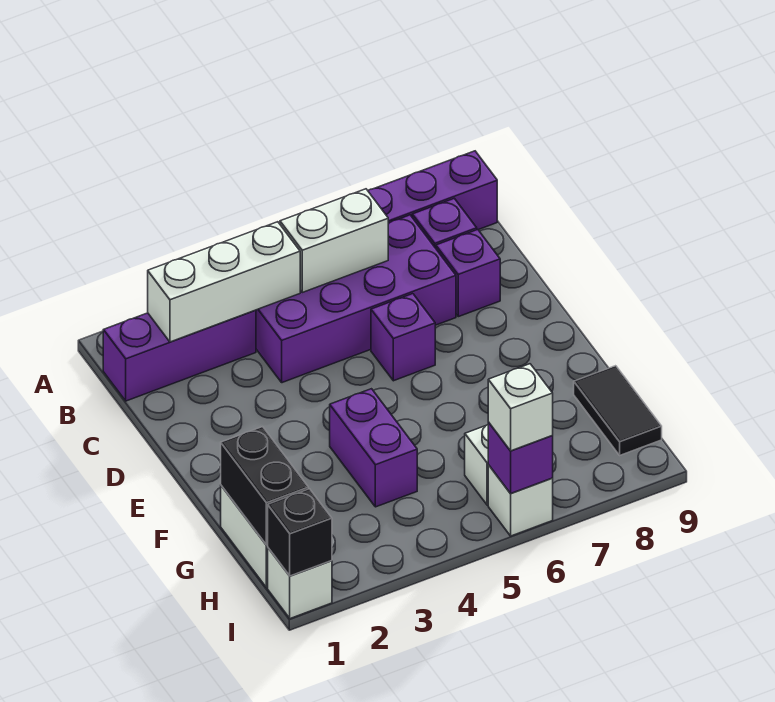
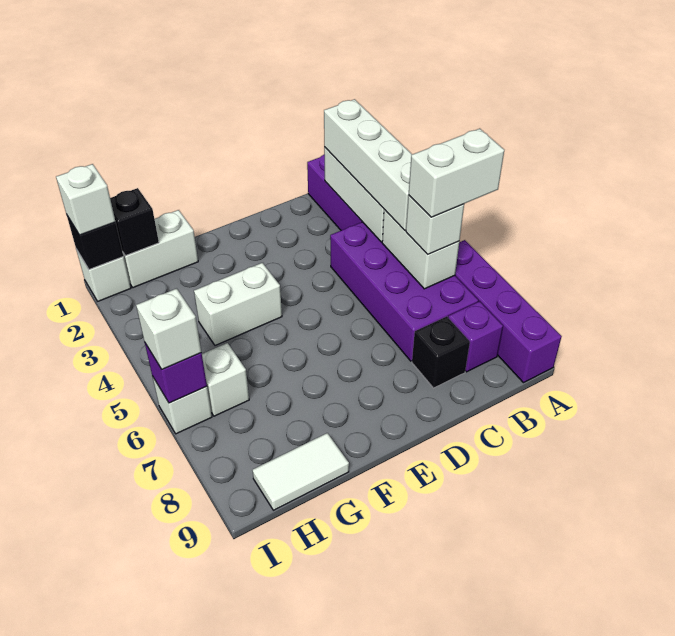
none -> white brick A6:B6 level 4
none -> white brick B2:B5 level 3
none -> white brick B6 level 3
purple brick C8 level 1 -> black brick C8 level 1
purple brick D6 level 1 -> none
purple brick F4:G4 level 1 -> white brick F4:G4 level 1
black brick G1:H1 level 2 -> black brick H1 level 2
black tile G9:H9 level 1 -> white tile G9:H9 level 1
none -> white brick I1 level 3

